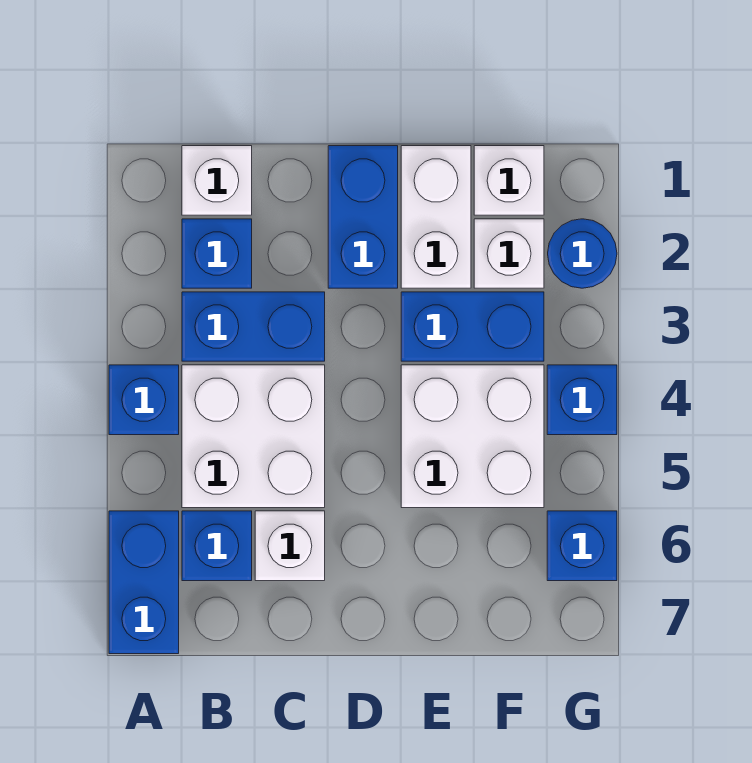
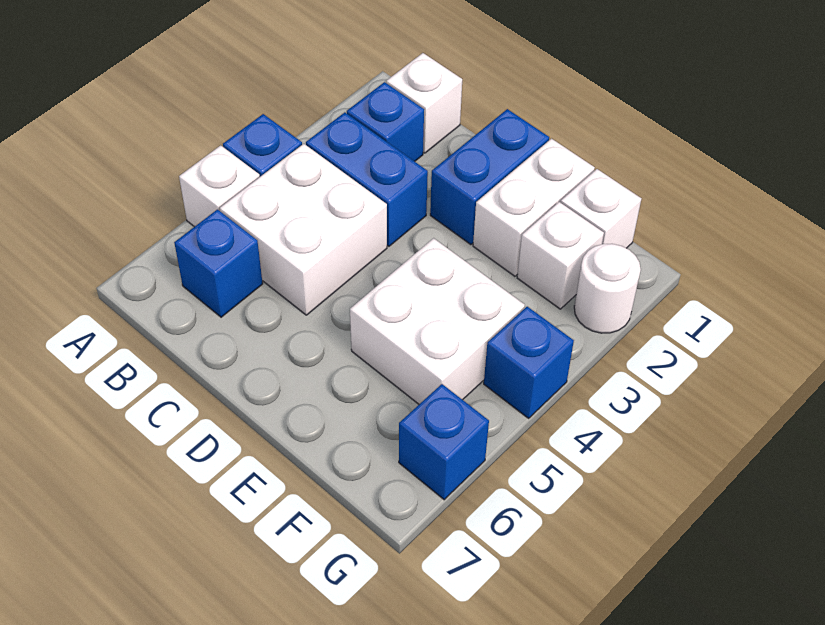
blue brick A6:A7 level 1 -> none
white brick C6 level 1 -> white brick A5 level 1
blue brick E3:F3 level 1 -> none
blue round brick G2 level 1 -> white round brick G2 level 1

